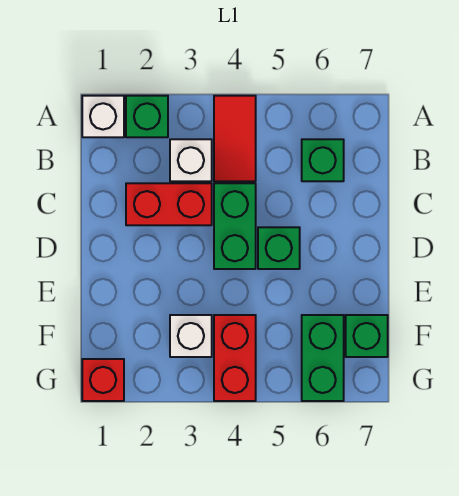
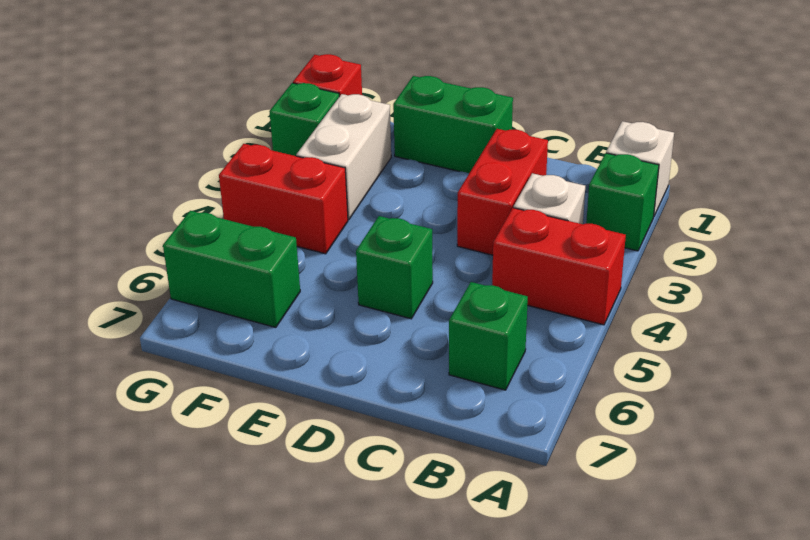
red tile A4:B4 level 1 -> red brick A4:B4 level 1
green brick C4:D4 level 1 -> green brick D1:E1 level 1
white brick F3 level 1 -> white brick F2:F3 level 1
green brick F7 level 1 -> green brick G2 level 1

